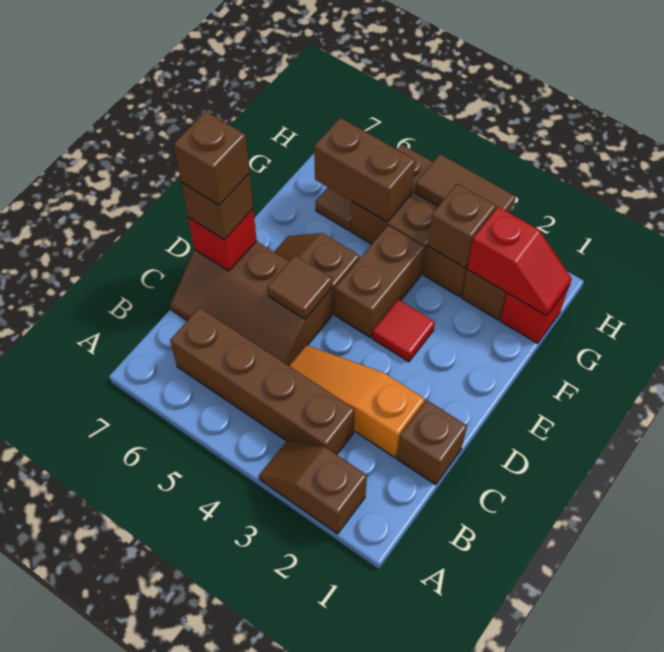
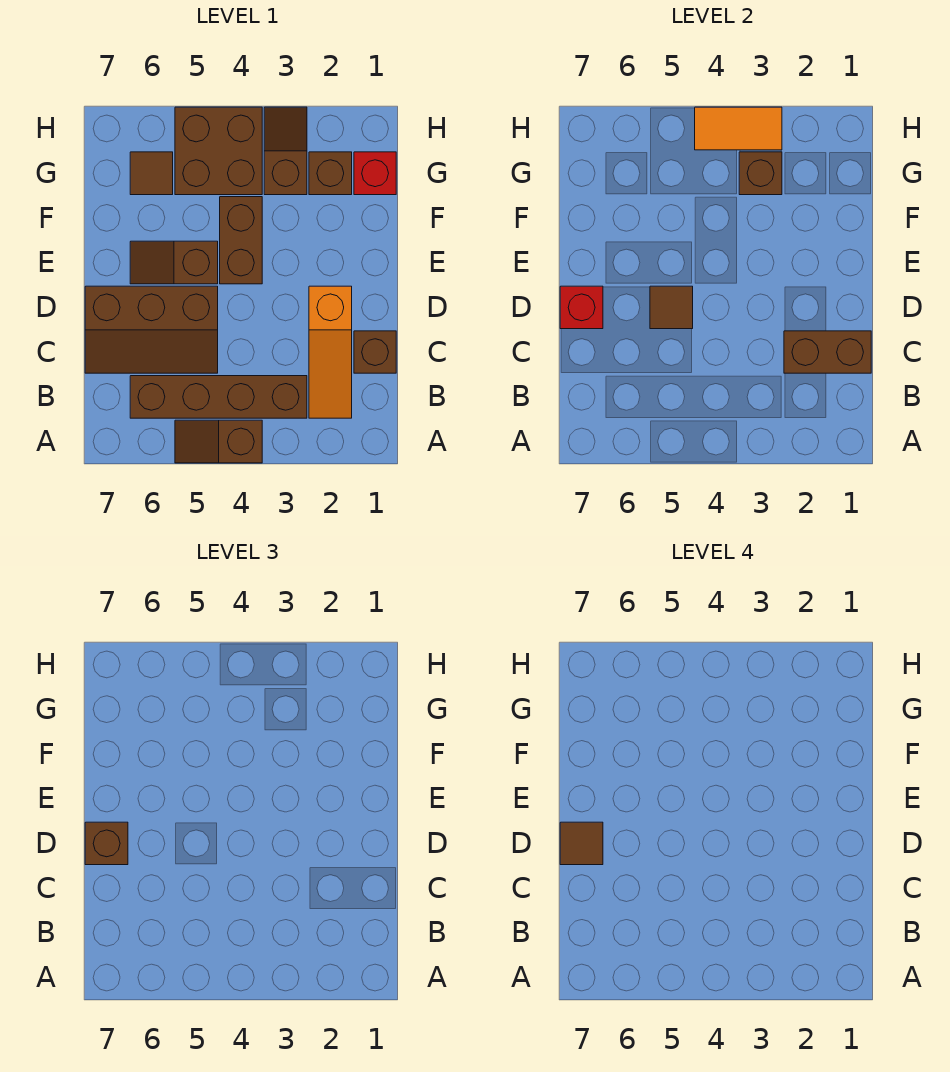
brown slope A2:A3 level 1 top 2 -> brown slope A4:A5 level 1 top 4
orange slope C2:C4 level 1 top 2 -> orange slope B2:D2 level 1 top D
brown brick D7 level 4 -> brown tile D7 level 4
red tile E3 level 1 -> none
red slope G1:G2 level 2 top 2 -> none
brown brick G5:G6 level 2 -> brown brick C1:C2 level 2
brown tile H3:H4 level 2 -> orange tile H3:H4 level 2

